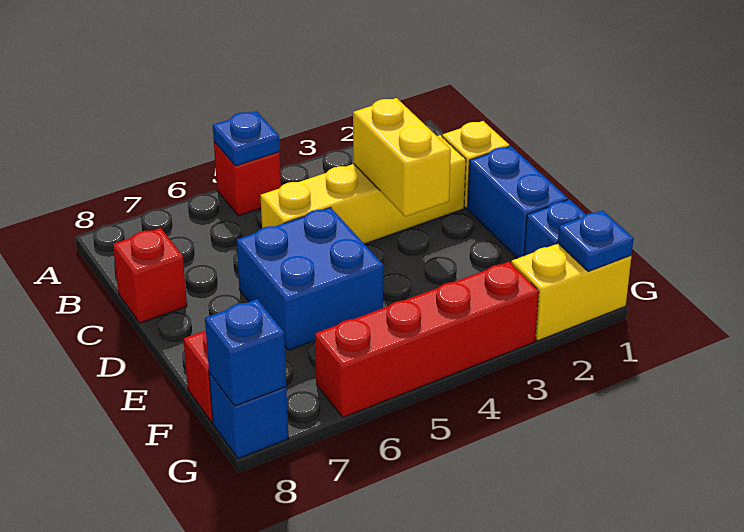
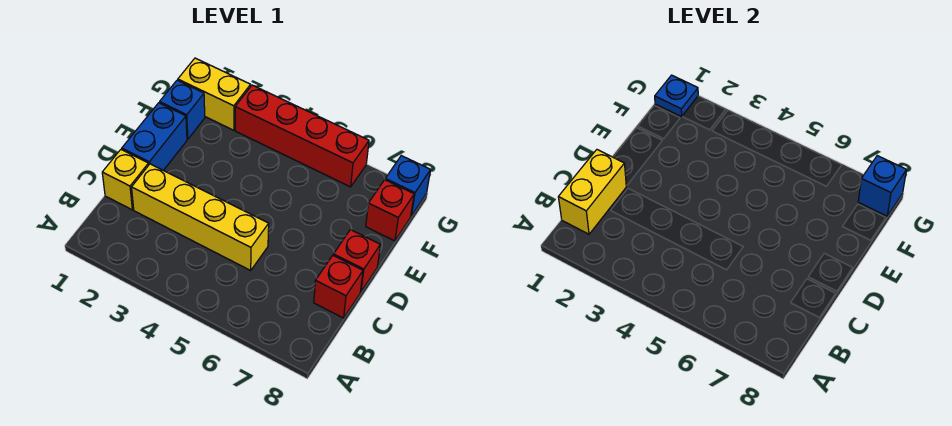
red brick A5 level 1 -> red brick D8 level 1
blue plate A5 level 2 -> none
yellow brick C3:D3 level 2 -> yellow brick B1:C1 level 2
blue brick D5:E6 level 1 -> none

